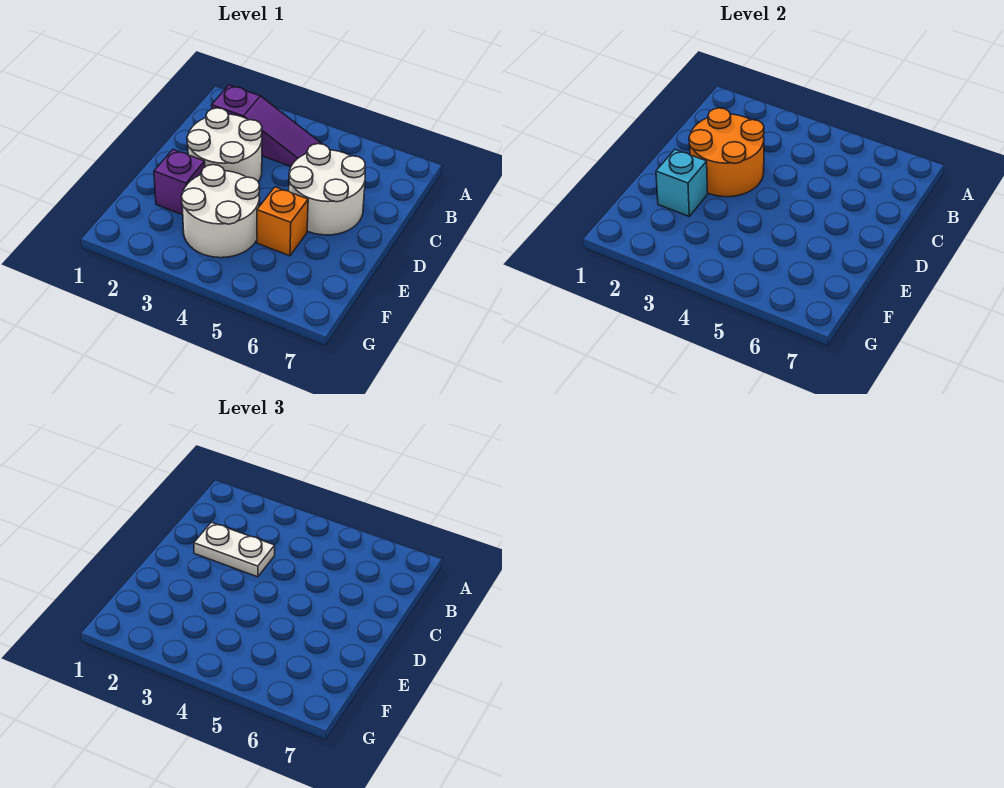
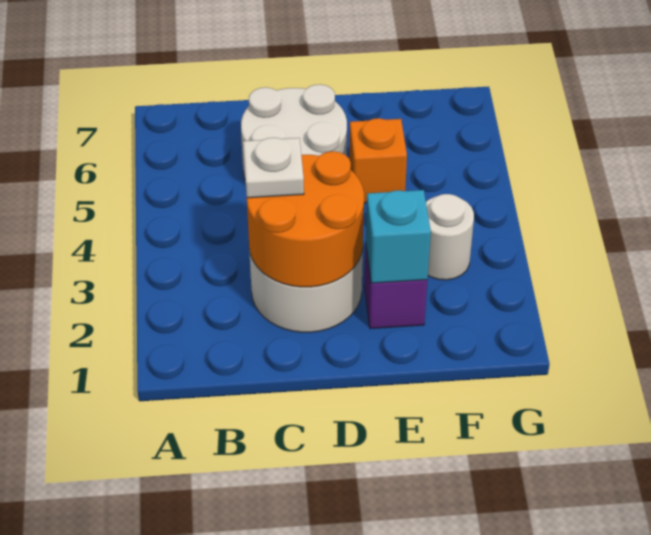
purple slope B2:B4 level 1 top 2 -> none
white plate C2:C3 level 3 -> white plate C3 level 3
white round brick E3:F4 level 1 -> white round brick F3 level 1

